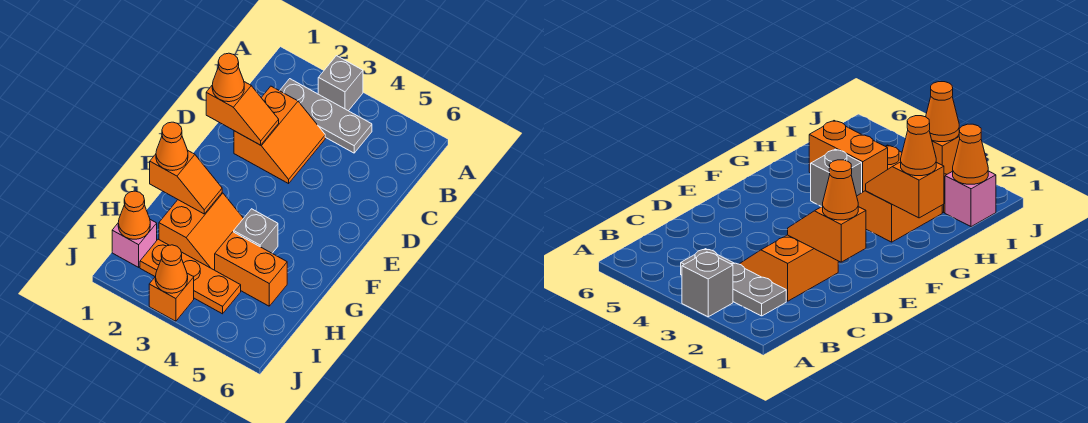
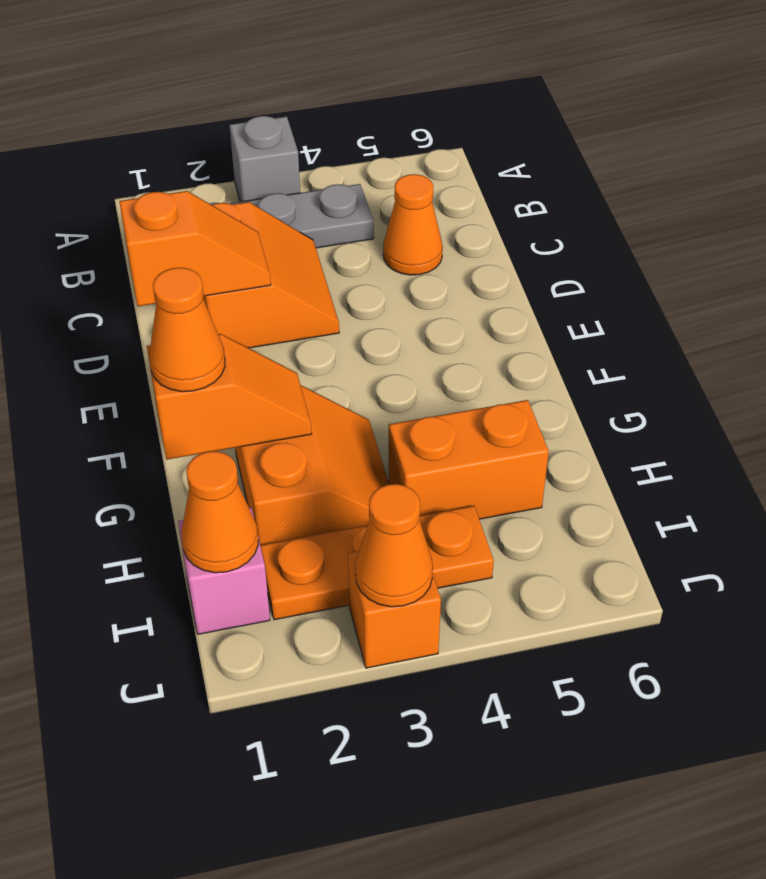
orange cone D1 level 3 -> orange cone C5 level 1
grey brick G4 level 1 -> none

